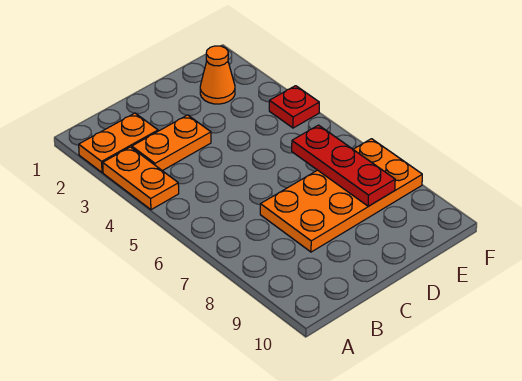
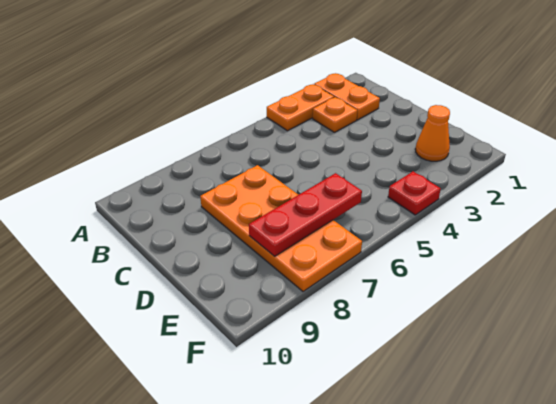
orange plate B3:C3 level 1 -> orange plate B3 level 1

